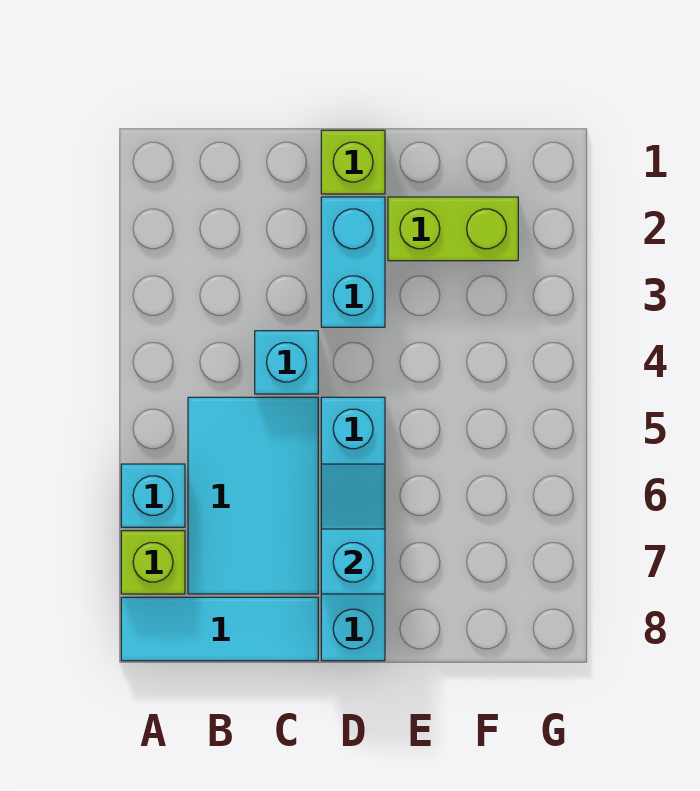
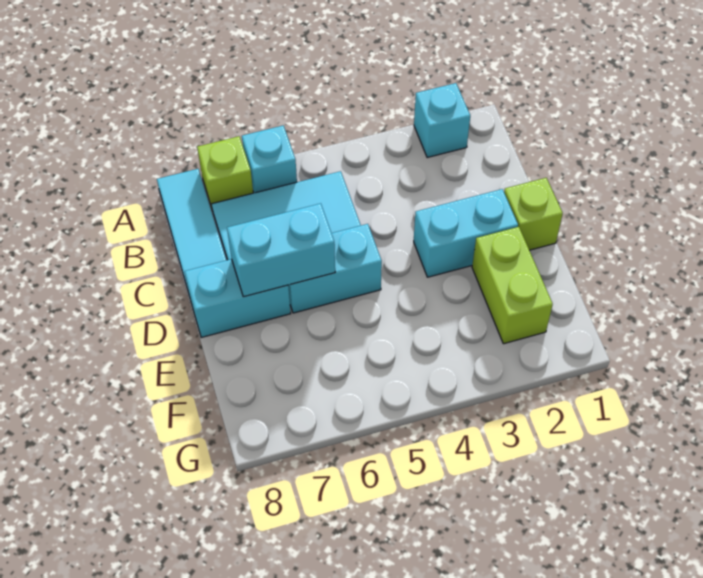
cyan brick C4 level 1 -> cyan brick A2 level 1
cyan slope D6:D7 level 2 top 7 -> cyan brick D6:D7 level 2

